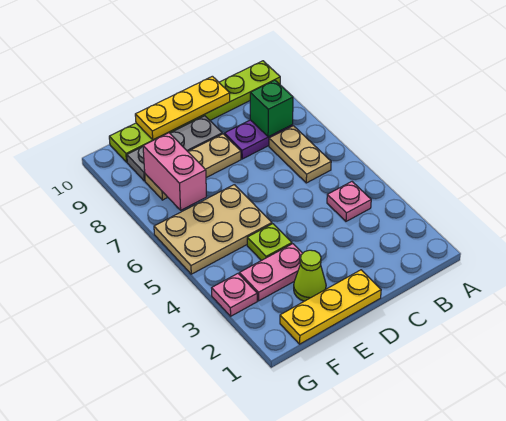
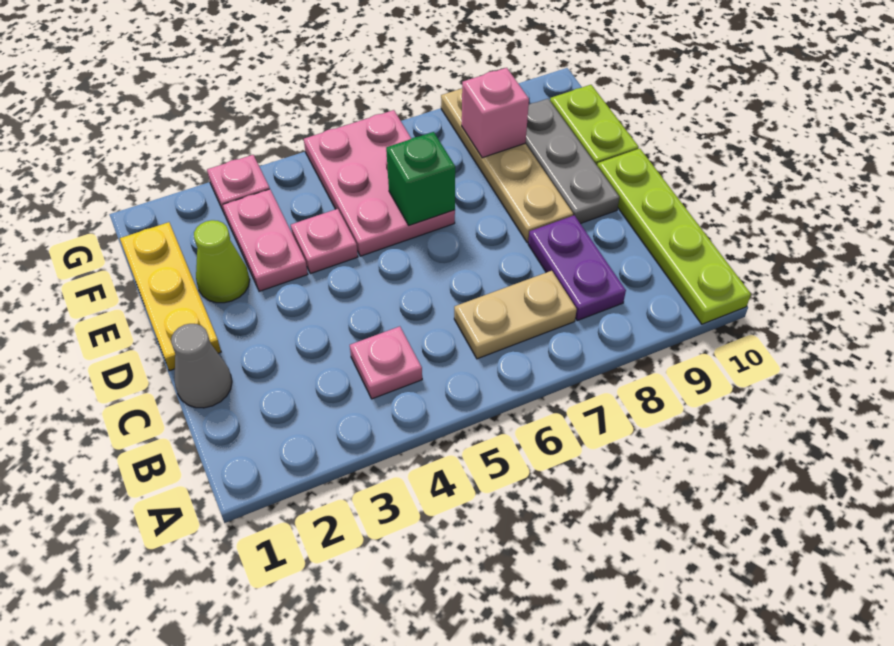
green brick B8 level 2 -> green brick E6 level 2
none -> grey cone C1 level 1
yellow plate C10:E10 level 2 -> none
tan plate D8:F8 level 1 -> tan plate D8:G8 level 1
lime plate E4 level 1 -> pink plate E4 level 1
tan plate E5:G6 level 1 -> pink plate E5:G6 level 1
pink brick F7:F8 level 2 -> pink brick F8 level 2

